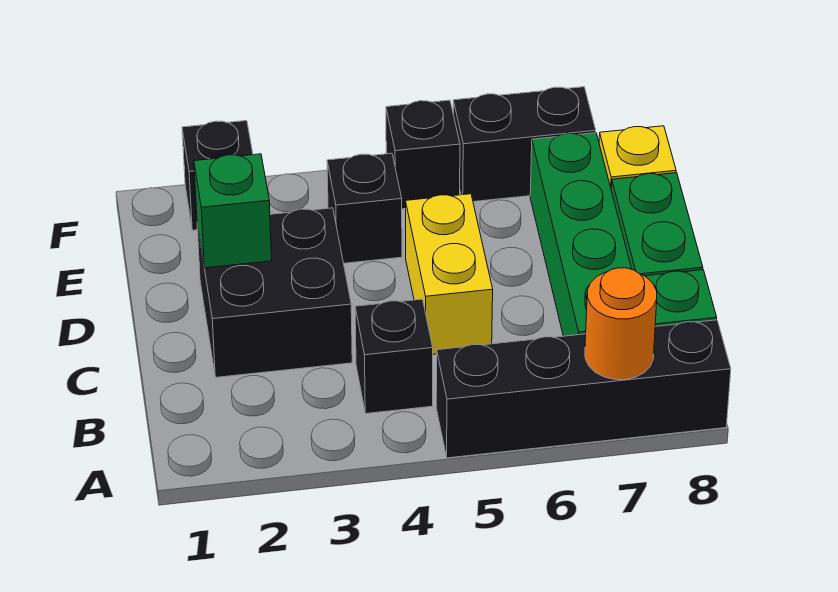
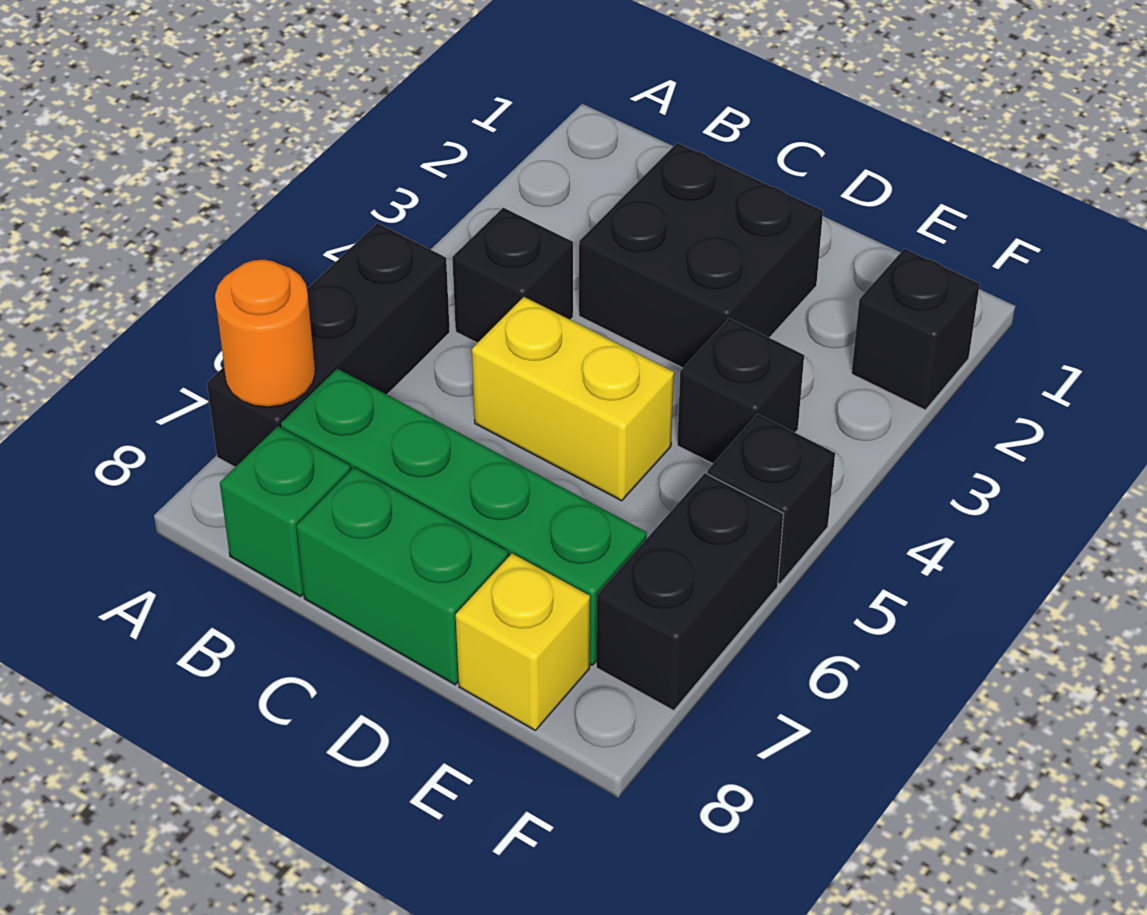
black brick A5:A8 level 1 -> black brick A5:A7 level 1
green brick D2 level 2 -> none

